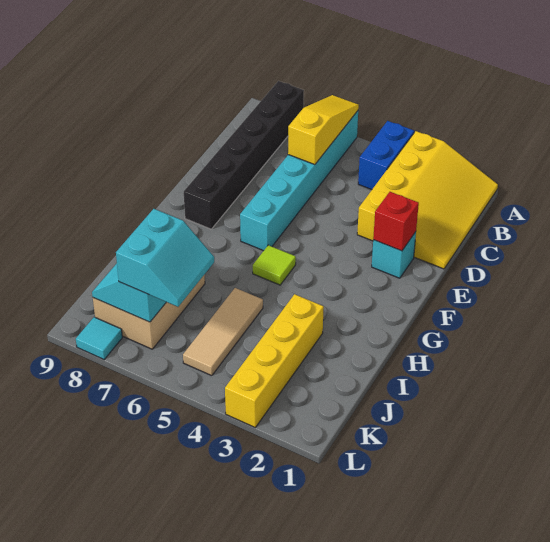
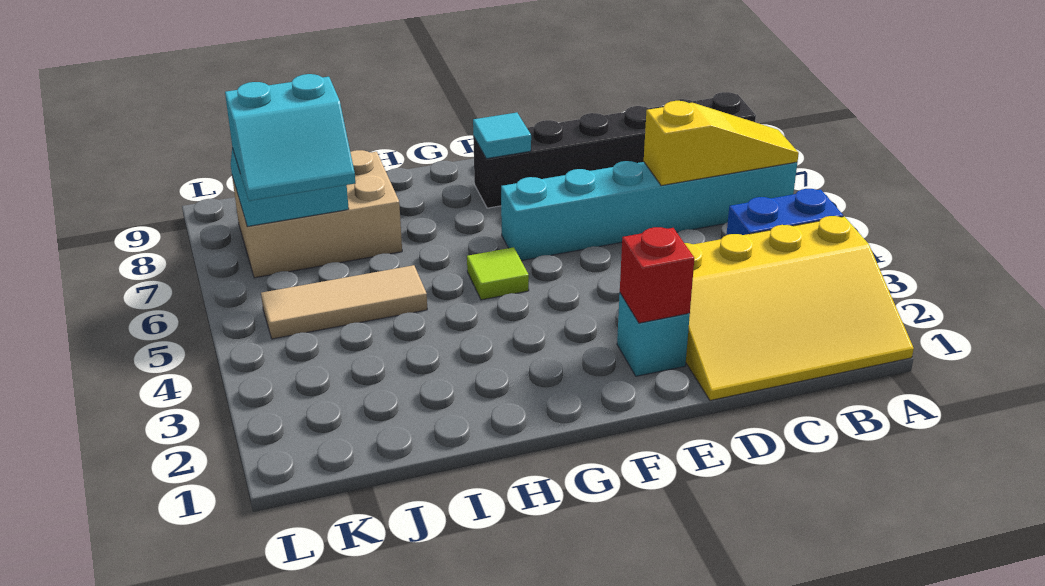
yellow brick I3:L3 level 1 -> none
cyan tile L8 level 1 -> cyan tile F8 level 2

